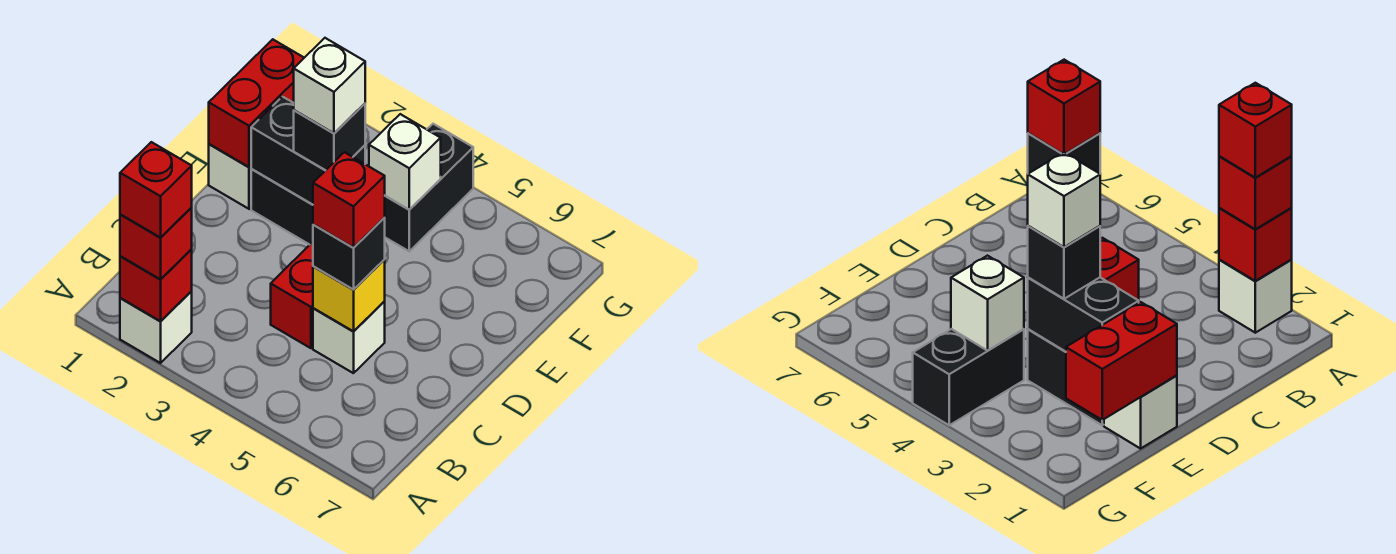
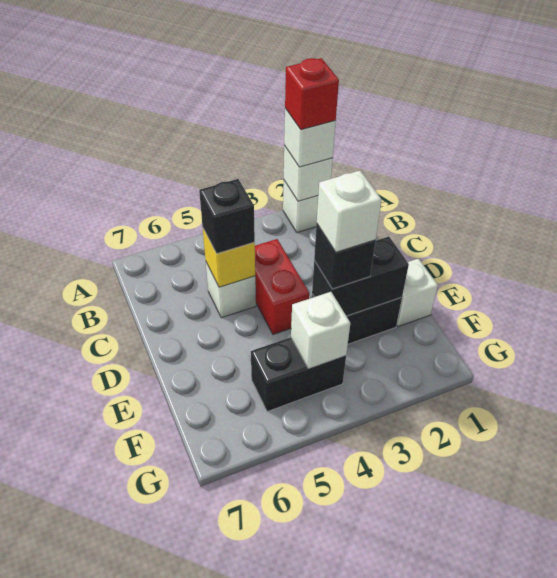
red brick A2 level 2 -> white brick A2 level 2
red brick A2 level 3 -> white brick A2 level 3
red brick C5 level 4 -> none
red brick E1:F1 level 2 -> none
black brick F4:G4 level 1 -> black brick F4:F5 level 1

